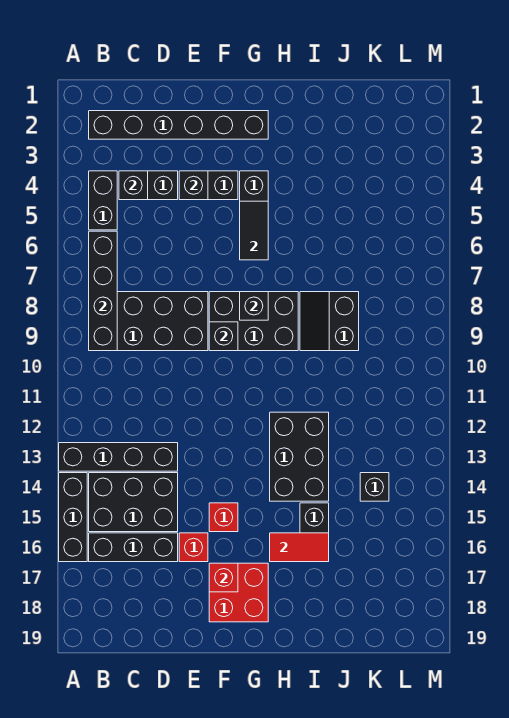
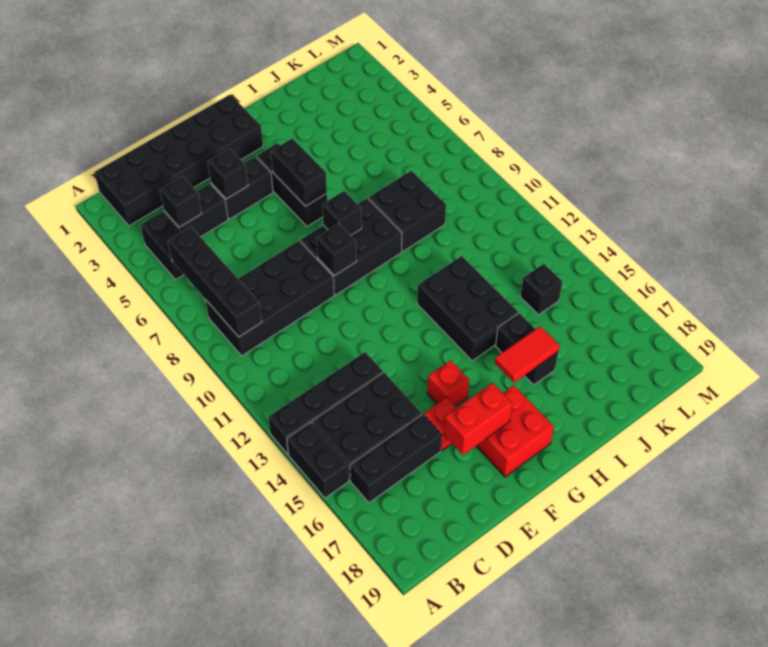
black brick A14:A16 level 1 -> black brick A14:A15 level 1
black brick B2:G2 level 1 -> black brick B1:G2 level 1
red brick F17 level 2 -> red brick E17:F17 level 2
black tile G5:G6 level 2 -> black brick G5:G6 level 2
black slope I8:J9 level 1 top J -> black brick I8:J9 level 1

